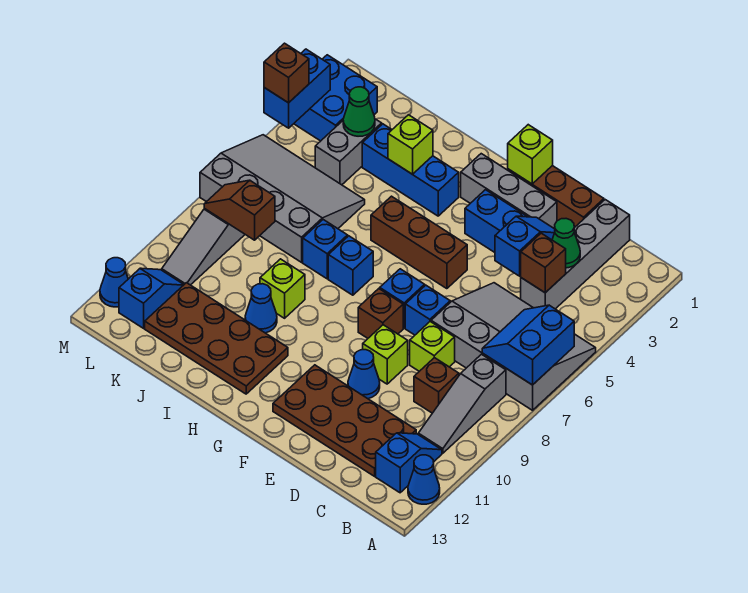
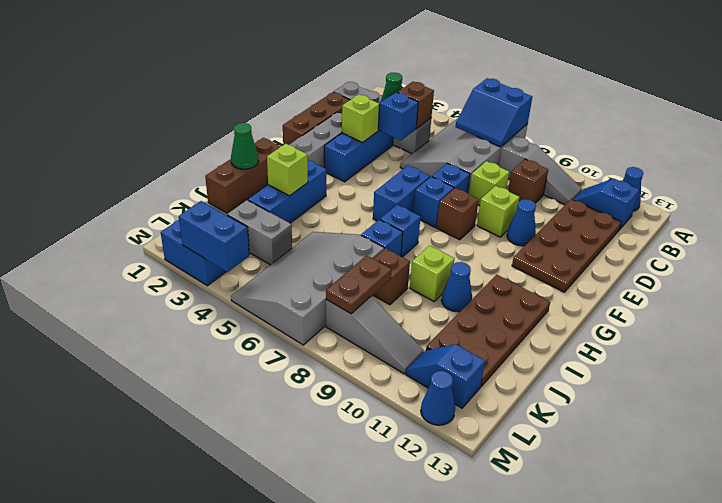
lime brick F1 level 2 -> lime brick E3 level 2
brown brick F5:H5 level 1 -> brown brick H1:J1 level 1
none -> blue brick F6:G6 level 1
green cone K3 level 2 -> green cone I1 level 2
brown slope K8:L8 level 2 top K -> brown plate K8:L8 level 2
brown brick M4 level 3 -> brown brick J8 level 1

